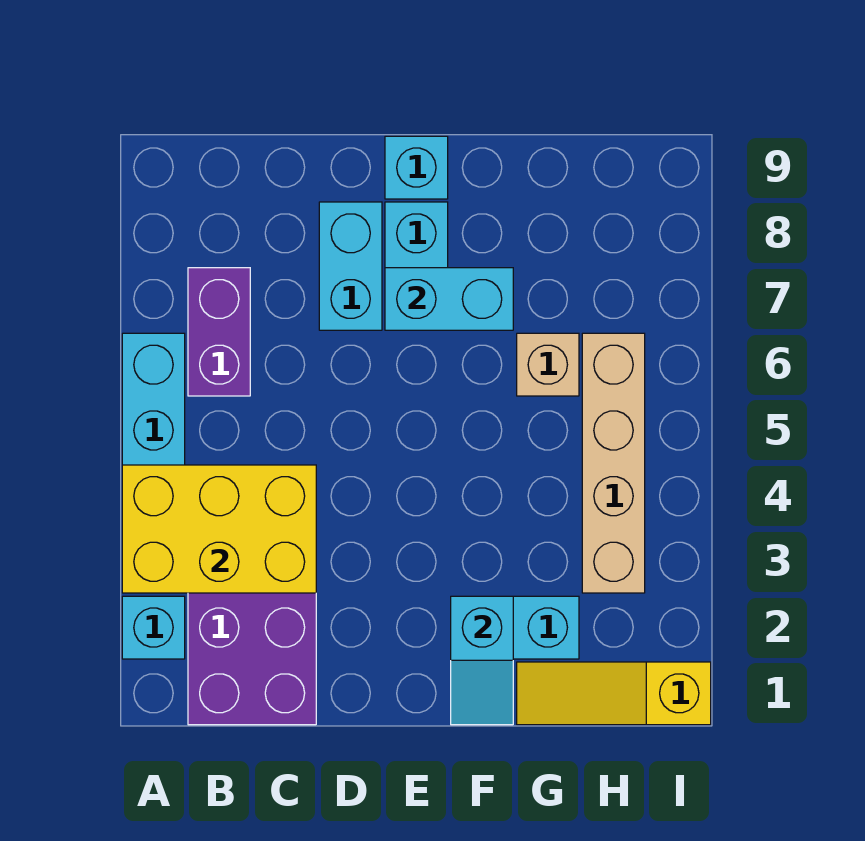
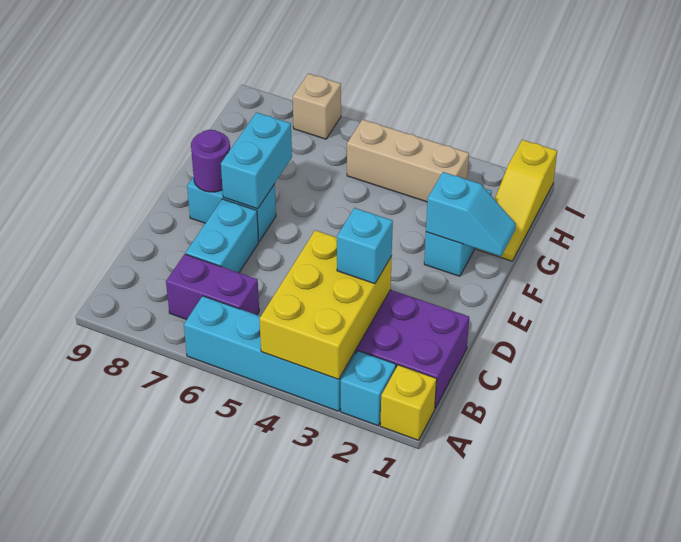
none -> yellow brick A1 level 1
cyan brick D7:D8 level 1 -> cyan brick C7:D7 level 1
none -> purple round brick E8 level 2
cyan brick E9 level 1 -> cyan brick C3 level 3
tan brick G6 level 1 -> tan brick I7 level 1
tan brick H3:H6 level 1 -> tan brick H3:H5 level 1

